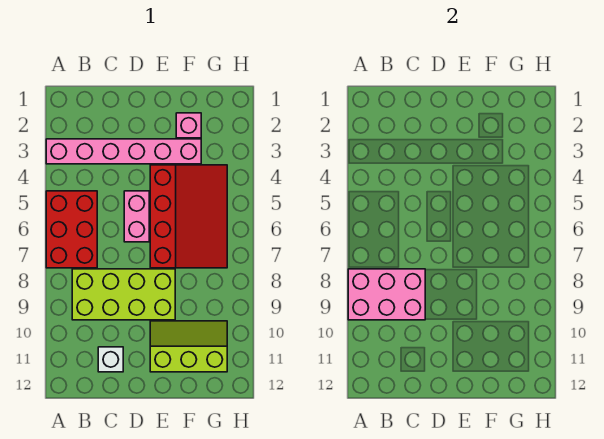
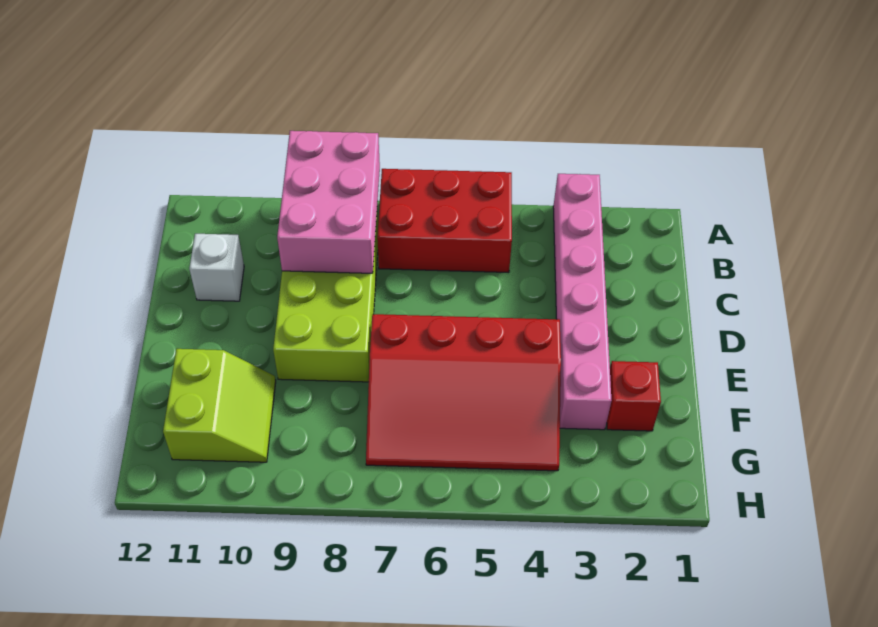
pink brick D5:D6 level 1 -> none
lime slope E10:G11 level 1 top 11 -> lime slope F10:G11 level 1 top 11
pink brick F2 level 1 -> red brick F2 level 1

